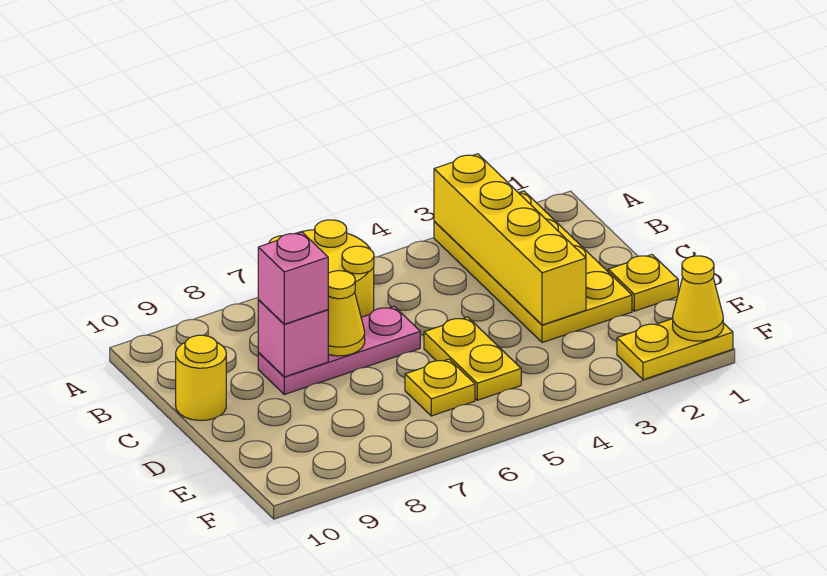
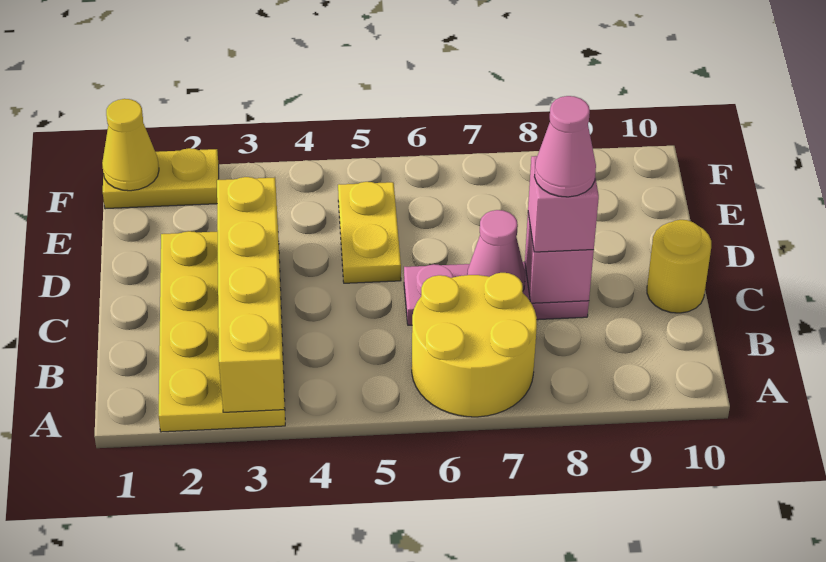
yellow cone C7 level 2 -> pink cone C7 level 2
none -> pink cone C8 level 4
yellow plate D1 level 1 -> none
yellow plate E6 level 1 -> none

